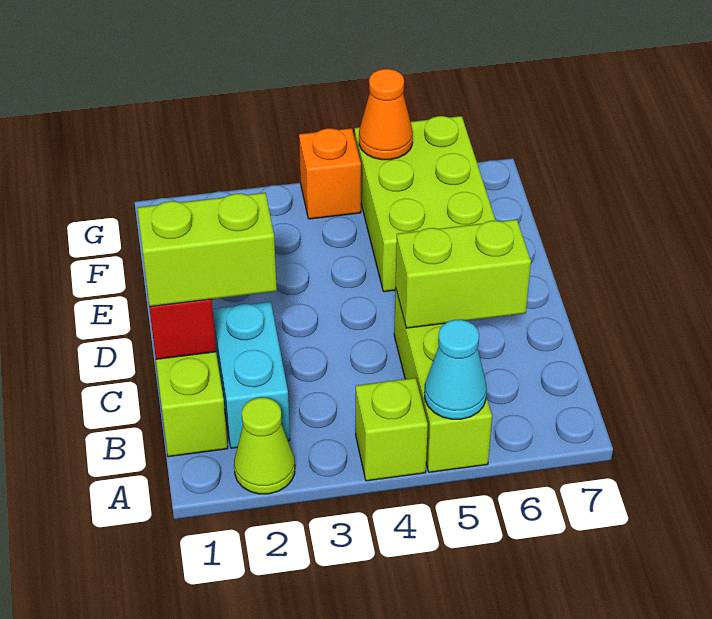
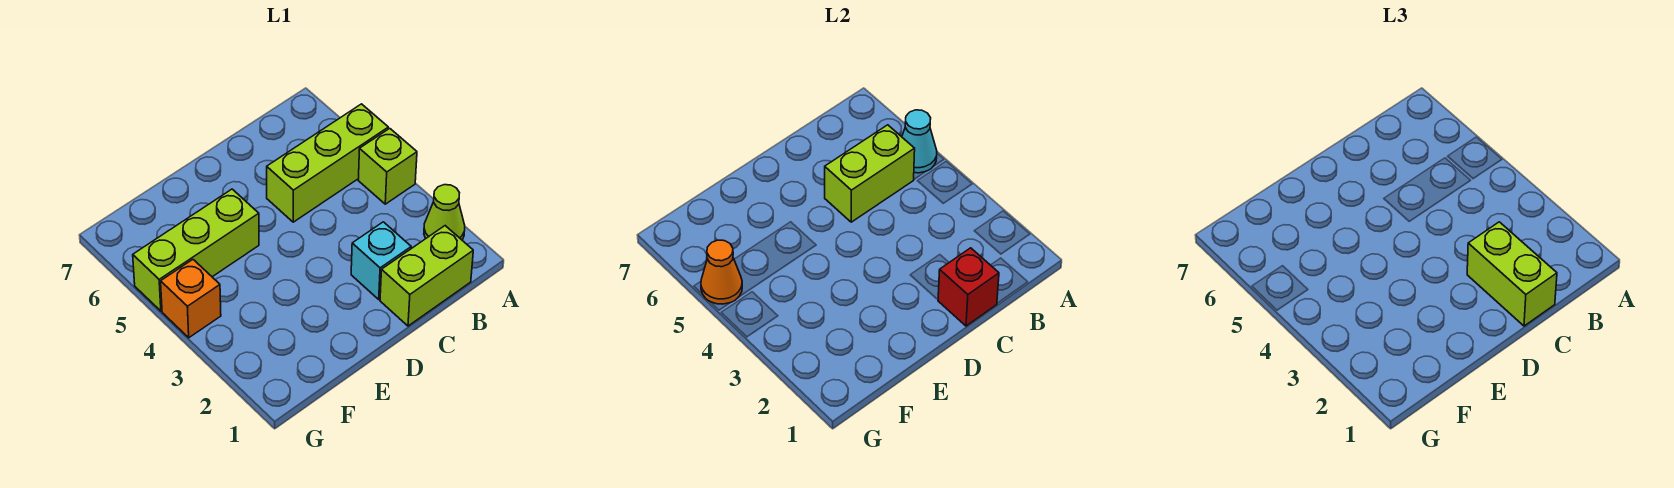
cyan brick B2:C2 level 1 -> cyan brick C2 level 1
lime brick C5:C6 level 2 -> lime brick B5:C5 level 2
lime brick E5:G6 level 1 -> lime brick E5:G5 level 1

